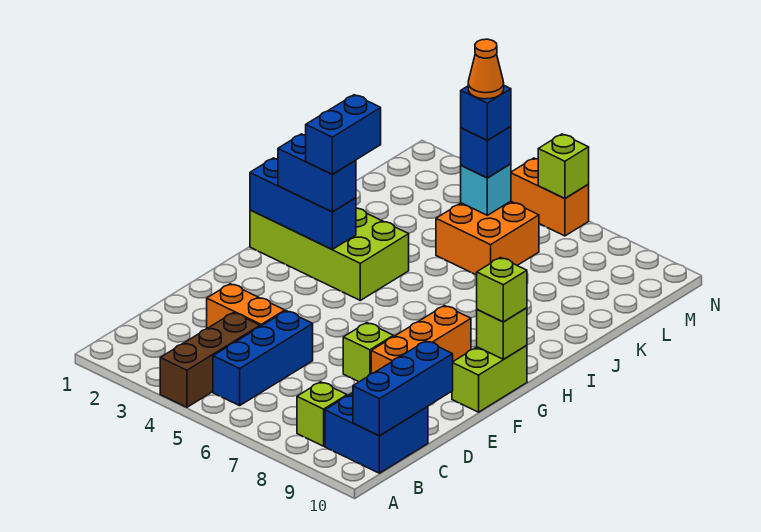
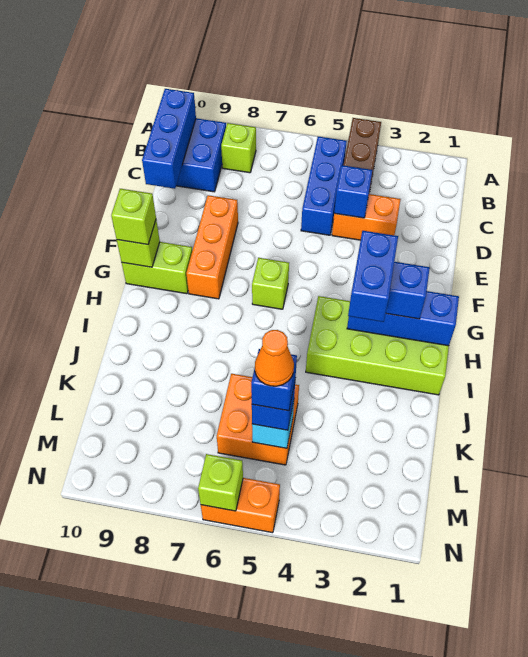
none -> blue brick D4 level 2
lime brick E7 level 1 -> lime brick G6 level 1
lime brick F10:G10 level 1 -> lime brick G9:G10 level 1

